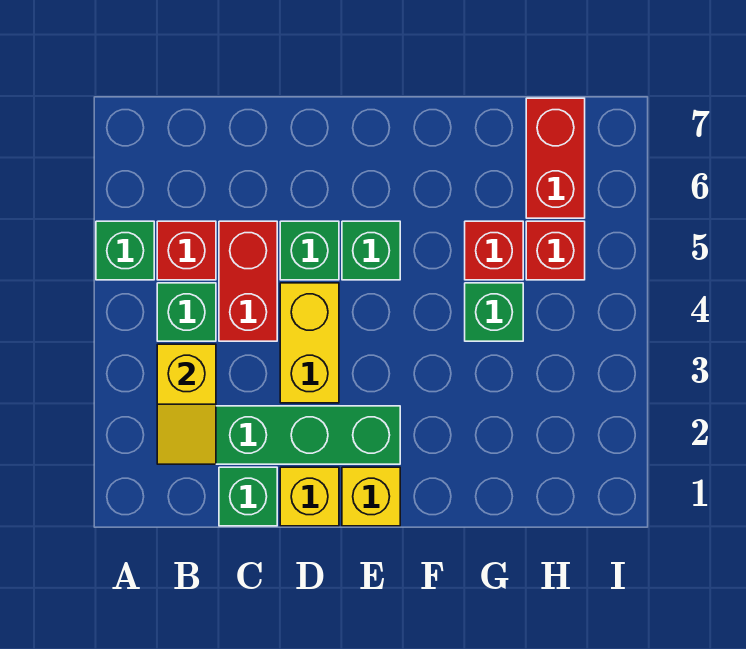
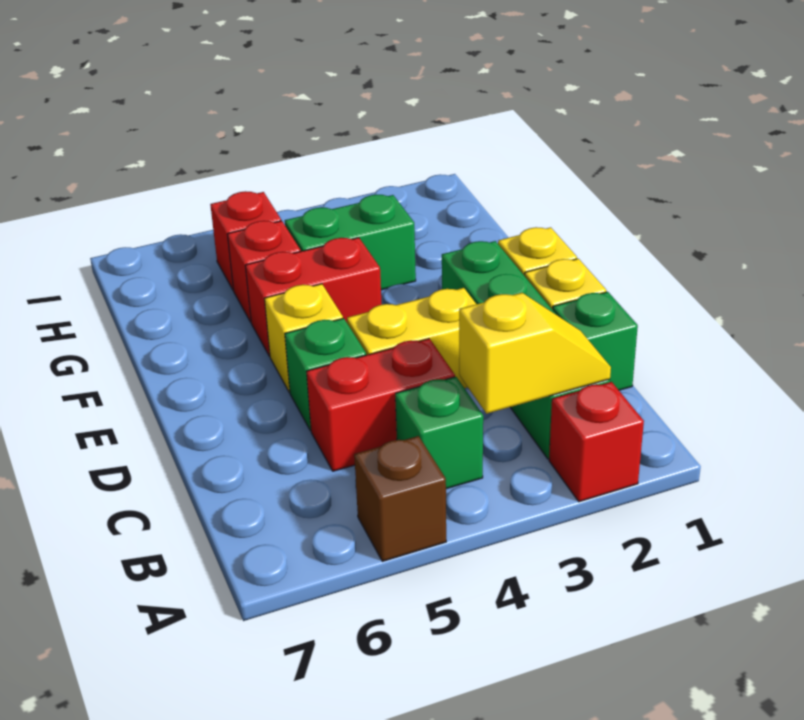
green brick A5 level 1 -> brown brick A5 level 1
red brick B5 level 1 -> red brick A2 level 1
green brick E5 level 1 -> yellow brick E5 level 1
green brick G4 level 1 -> green brick G3:G4 level 1
red brick H6:H7 level 1 -> red brick F4:F5 level 1

